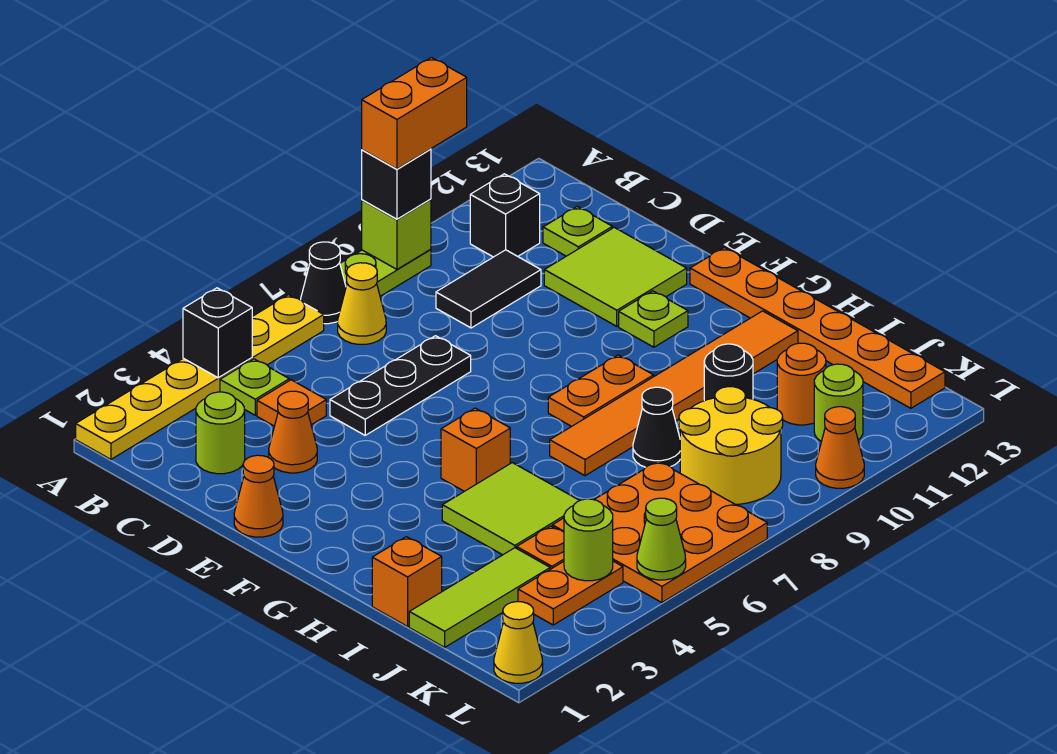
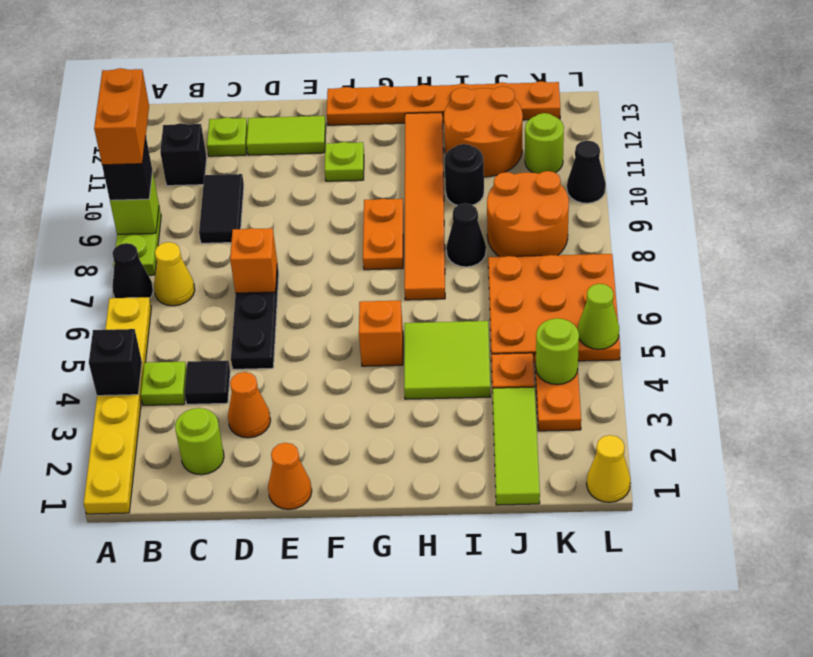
orange tile C4 level 1 -> black tile C4 level 1
lime tile D11:E12 level 1 -> lime tile D12:E12 level 1
orange brick I1 level 1 -> orange brick D7 level 2
yellow round brick J8:K9 level 1 -> orange round brick J8:K9 level 1
orange round brick J11 level 1 -> orange round brick I11:J12 level 1
orange cone L10 level 1 -> black cone L10 level 1

